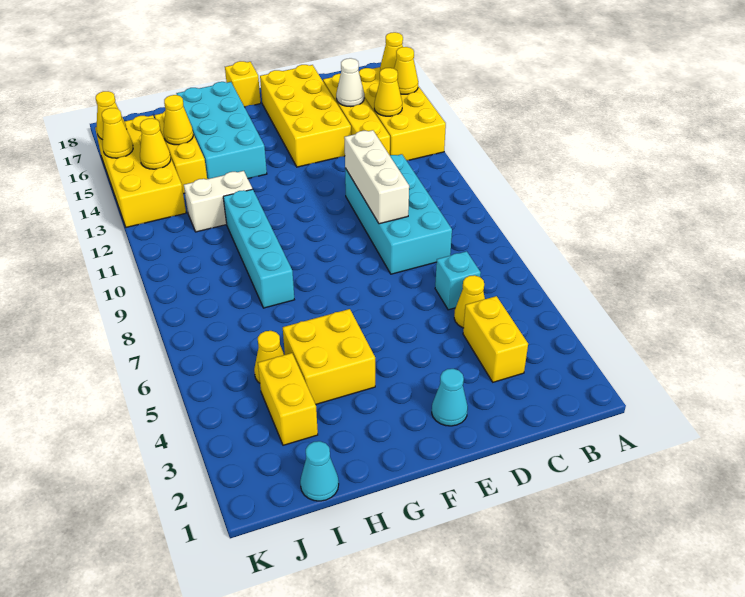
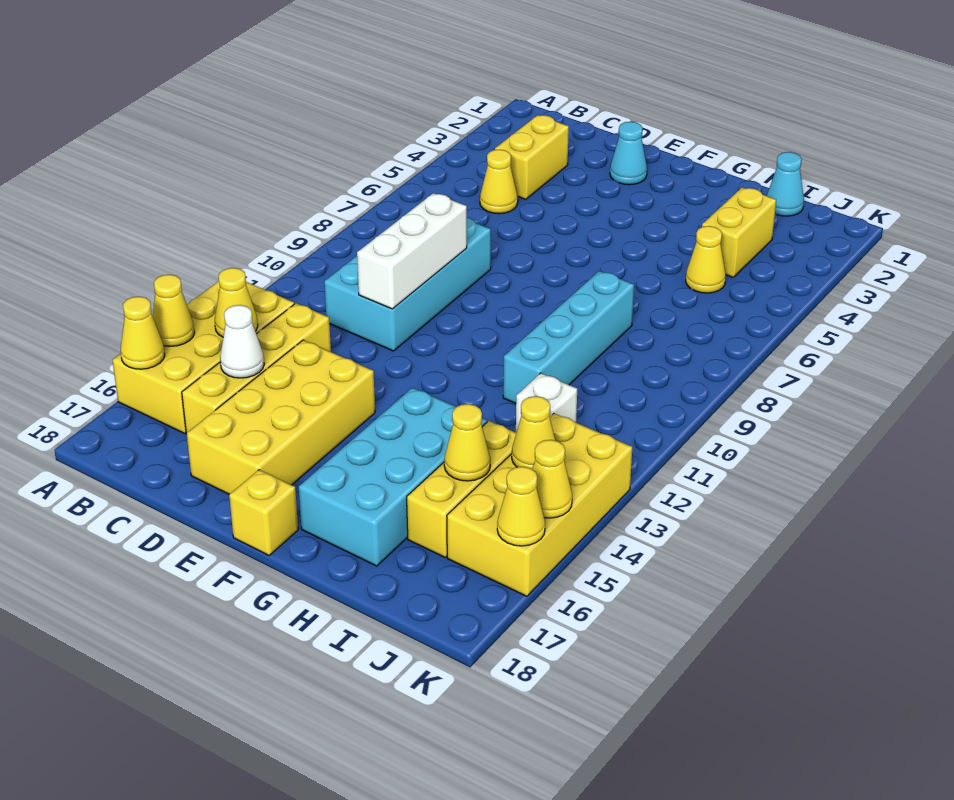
cyan brick C6 level 1 -> none
yellow brick G4:H5 level 1 -> none
white brick H12:I12 level 1 -> white brick I12 level 1

